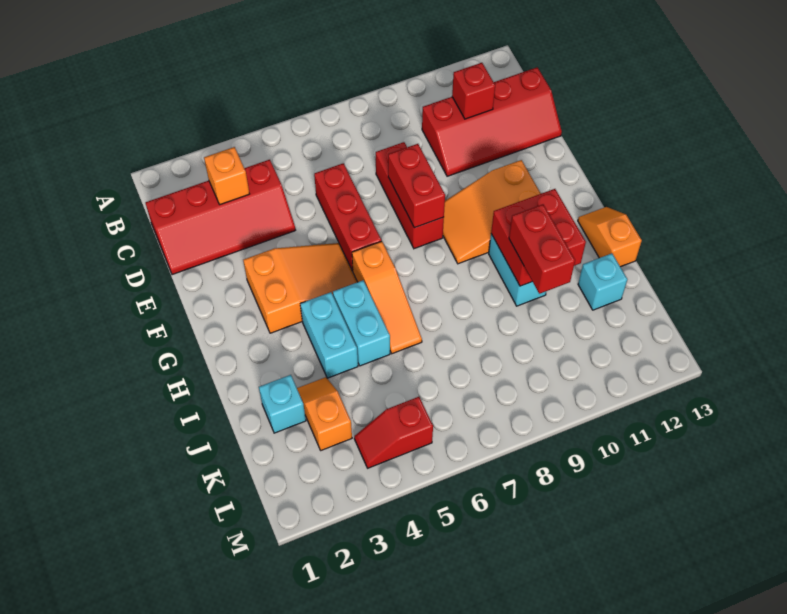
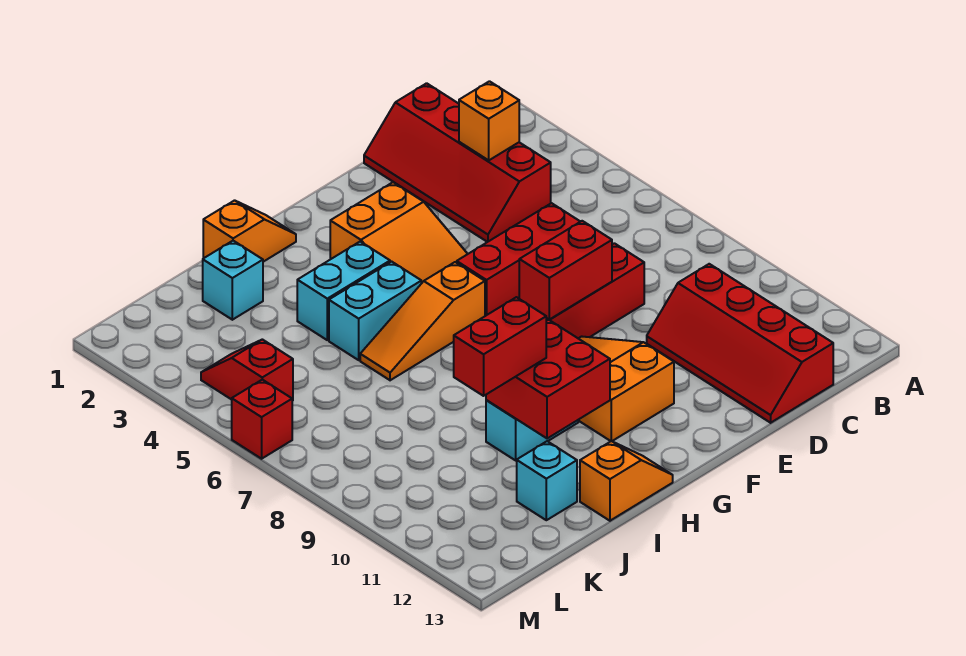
red brick C11 level 2 -> red brick M6 level 1
orange slope J3:K3 level 1 top K -> orange slope H1:I1 level 1 top I

